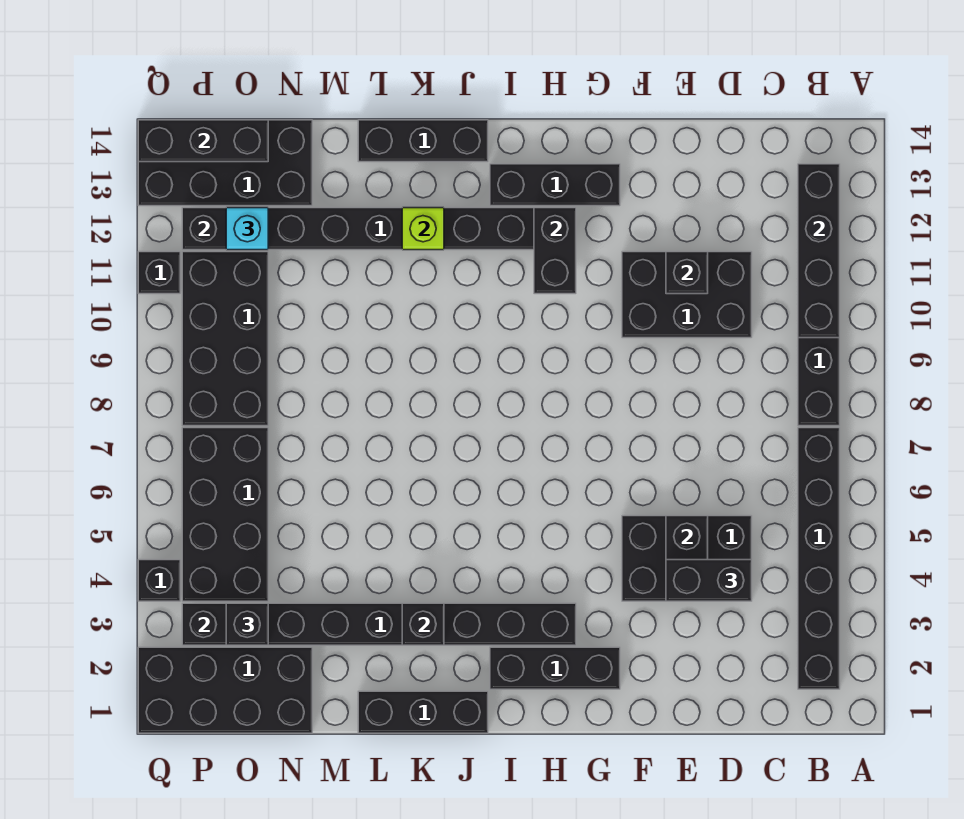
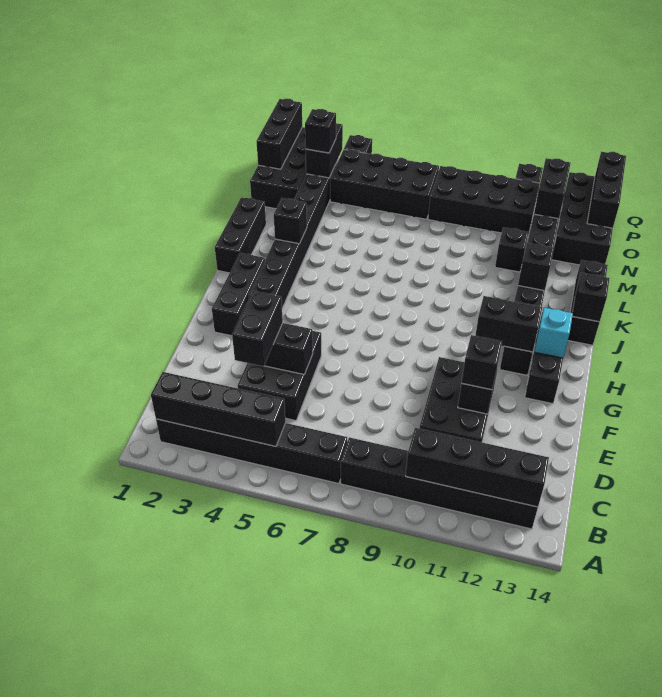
none -> black brick B2:B5 level 2
none -> black brick E11 level 3
none -> black brick J14 level 2
lime brick K12 level 2 -> black brick K12 level 2
none -> black brick M11 level 1
none -> black brick O1:Q1 level 2
cyan brick O12 level 3 -> cyan brick H13 level 2

